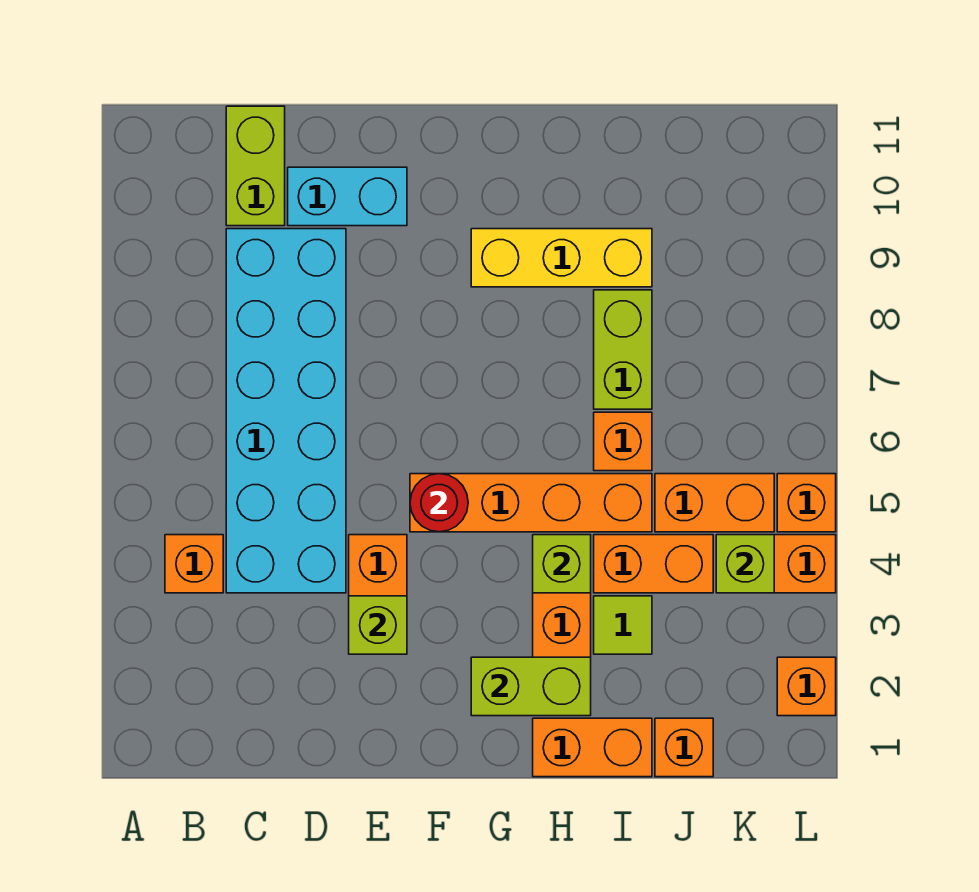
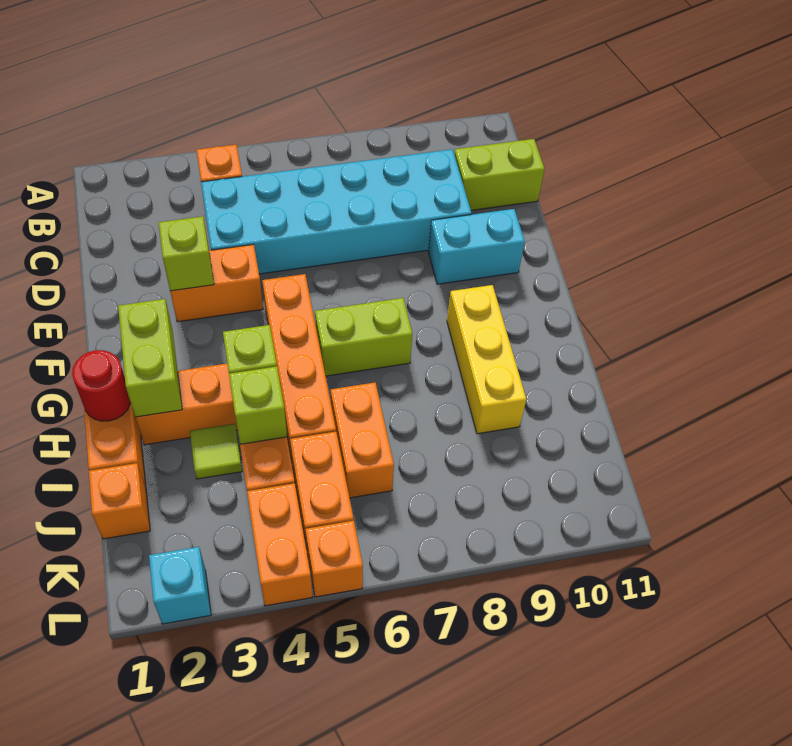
cyan brick D10:E10 level 1 -> cyan brick E9:E10 level 1
red round brick F5 level 2 -> red round brick H1 level 2
orange brick I6 level 1 -> orange brick I6:J6 level 1
lime brick I7:I8 level 1 -> lime brick G6:G7 level 1
lime brick K4 level 2 -> lime brick I4 level 2
orange brick L2 level 1 -> cyan brick L2 level 1

